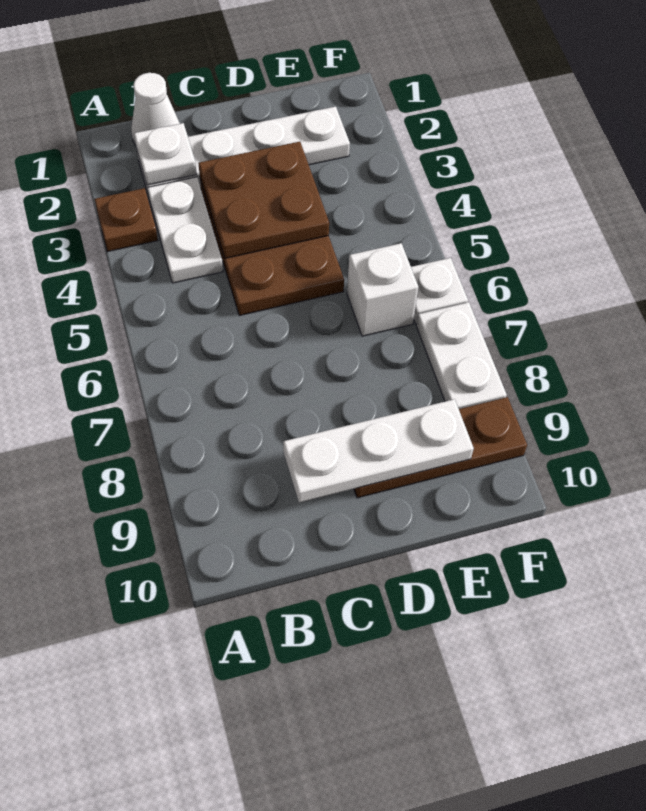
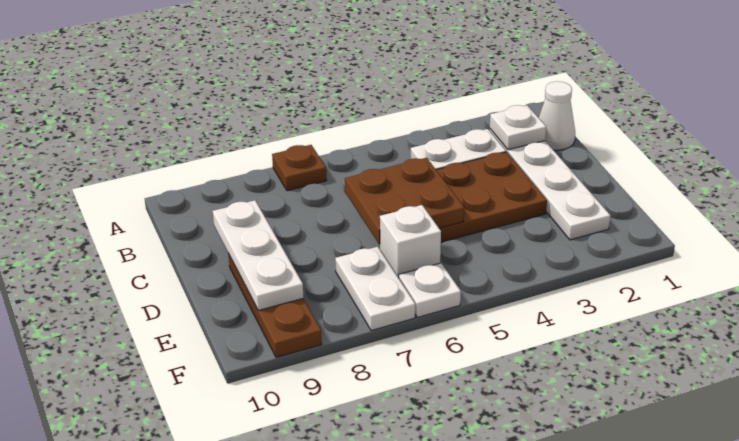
brown plate A3 level 1 -> brown plate A7 level 1
brown plate C3:D4 level 2 -> brown plate C5:D6 level 2
white plate F7:F8 level 1 -> white plate E7:F7 level 1

